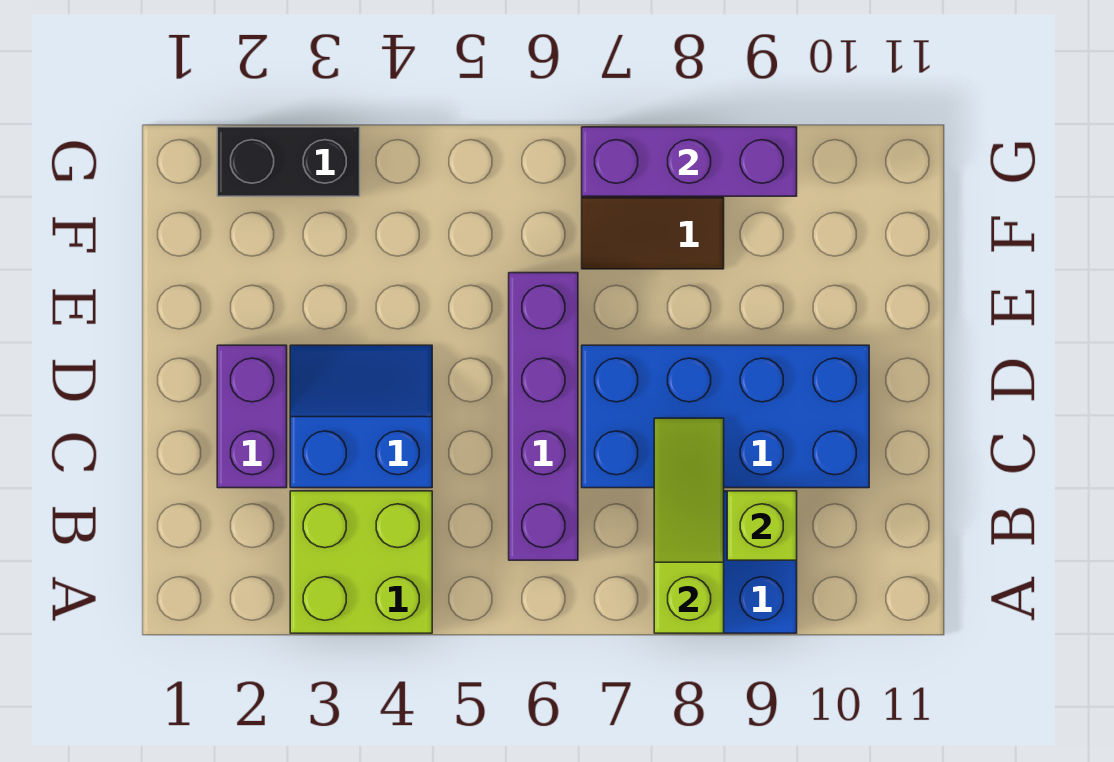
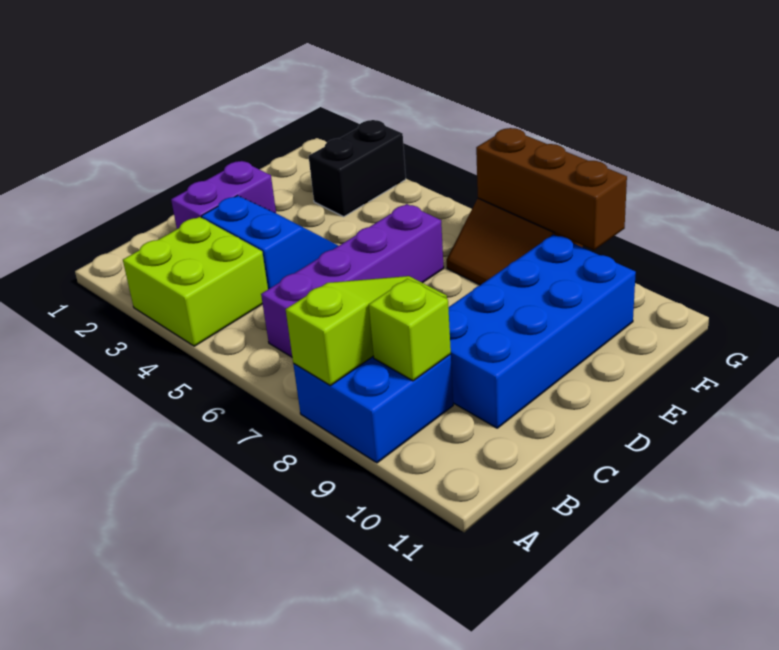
blue brick C7:D10 level 1 -> blue brick C9:F10 level 1
black brick G2:G3 level 1 -> black brick F3:G3 level 1
purple brick G7:G9 level 2 -> brown brick G7:G9 level 2

